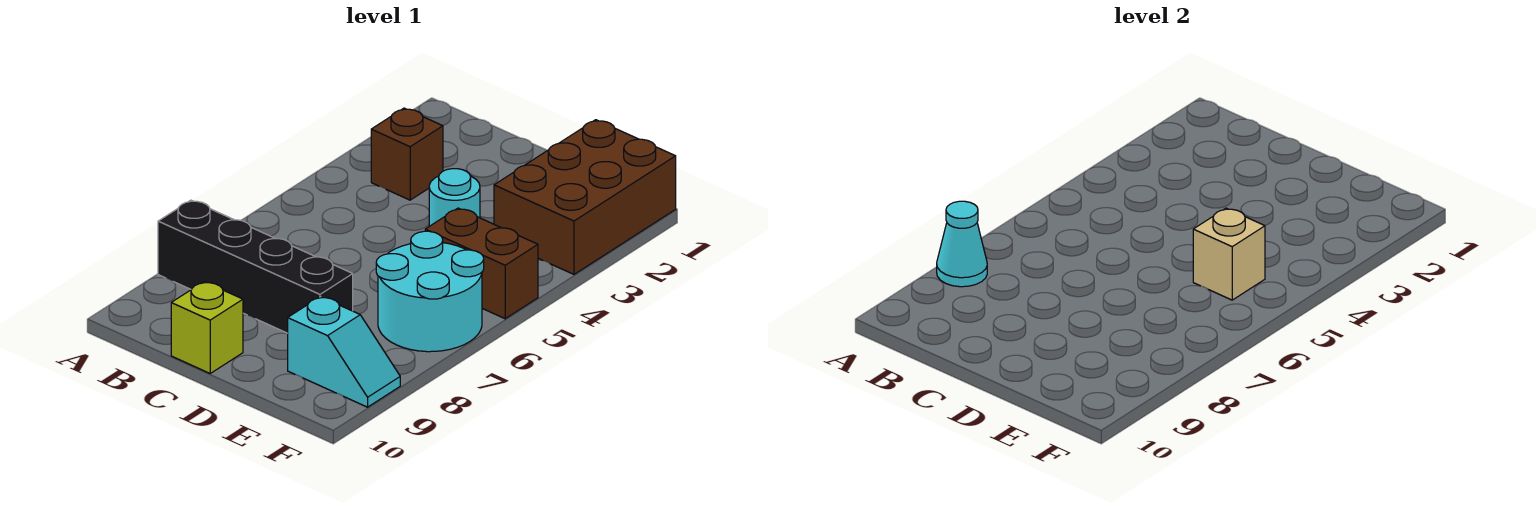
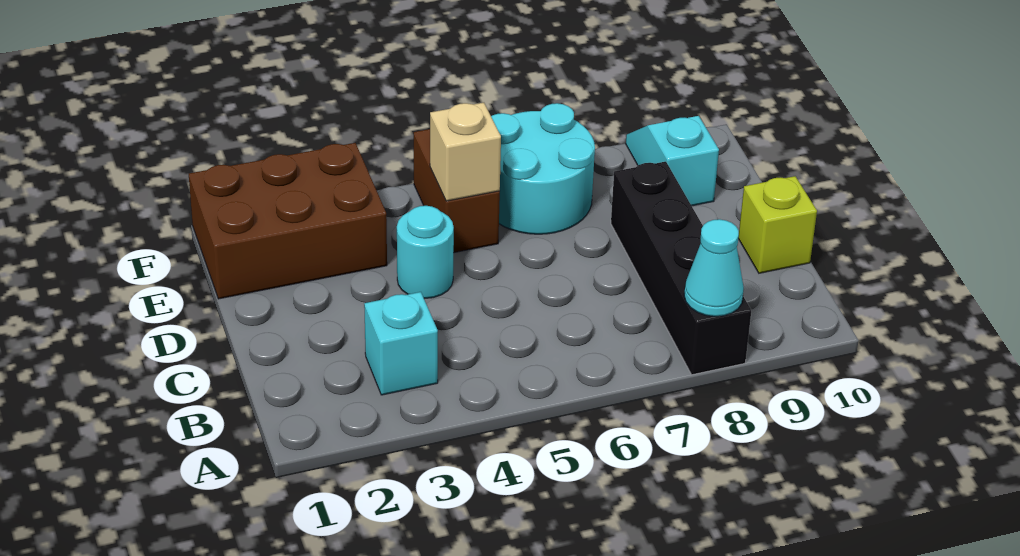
brown brick B3 level 1 -> cyan brick B3 level 1

